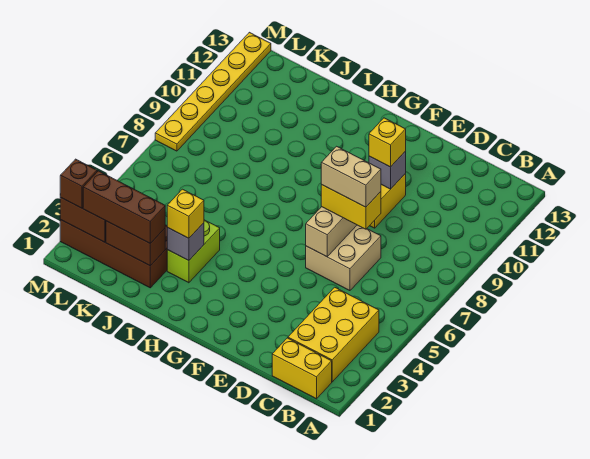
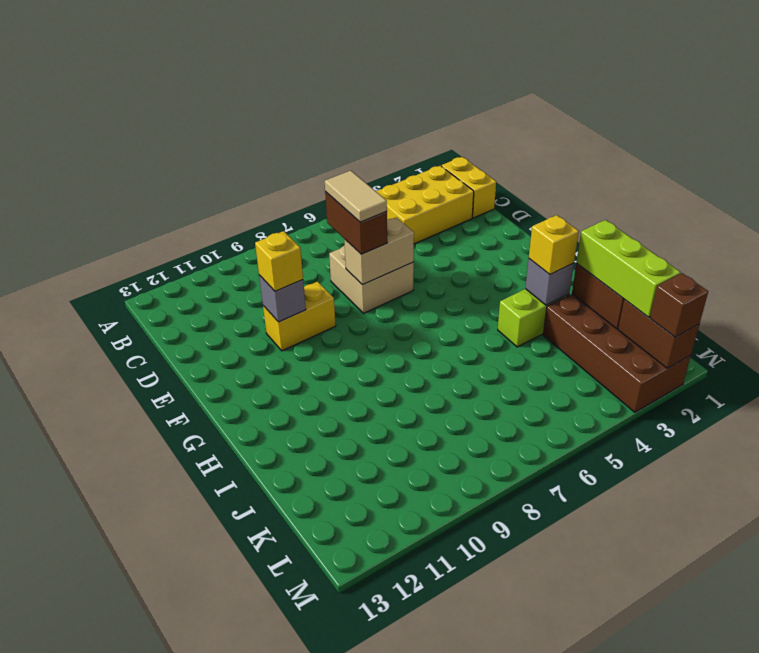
yellow brick D7:E7 level 3 -> brown brick D7:E7 level 3
tan brick D7:E7 level 4 -> tan tile D7:E7 level 4
brown brick J2:L2 level 3 -> lime brick J2:L2 level 3
yellow plate M8:M13 level 1 -> none

